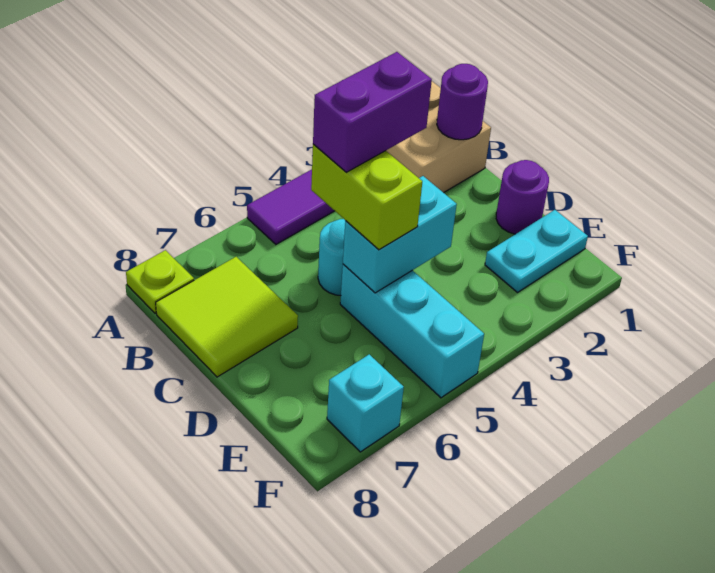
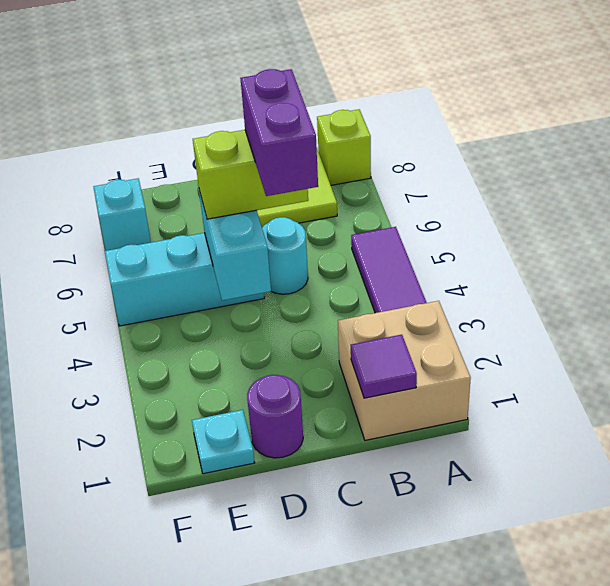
lime plate A8 level 1 -> lime brick A8 level 1
purple round brick B1 level 2 -> purple tile B1 level 2
cyan plate E1:E2 level 1 -> cyan plate E1 level 1

